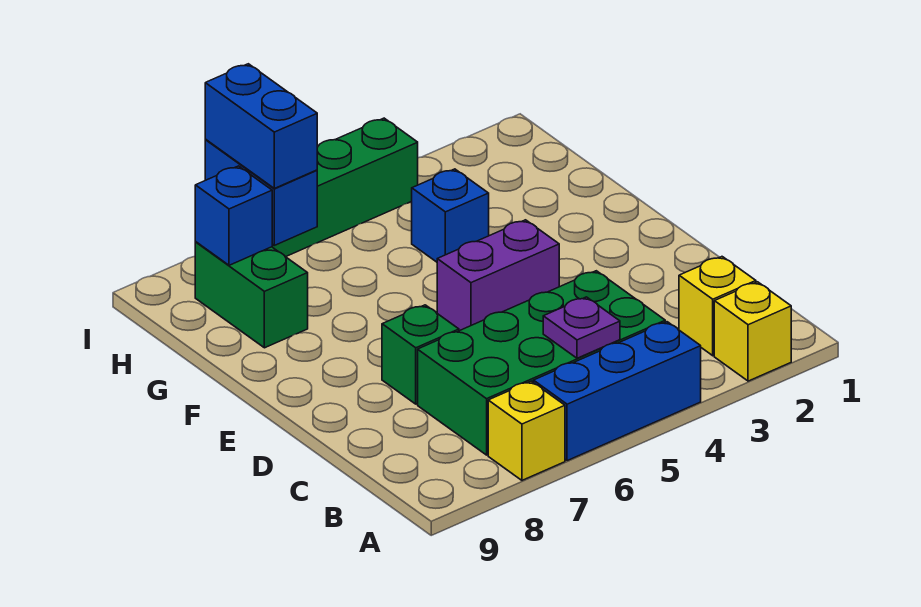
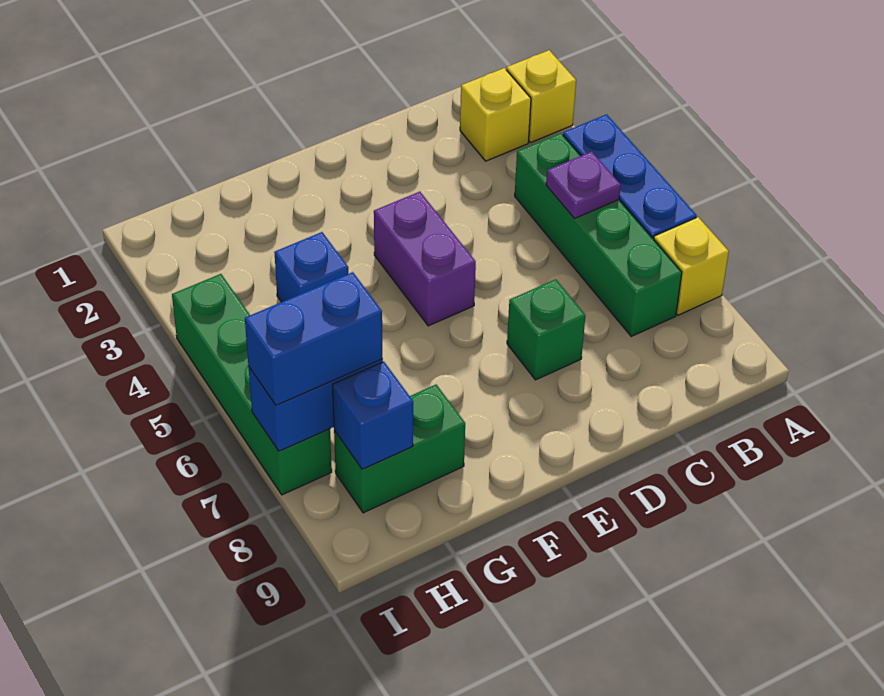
green brick B4:C7 level 1 -> green brick B4:B7 level 1

